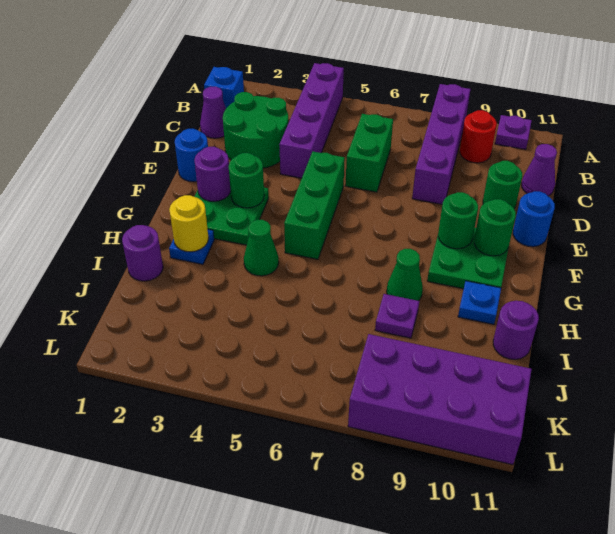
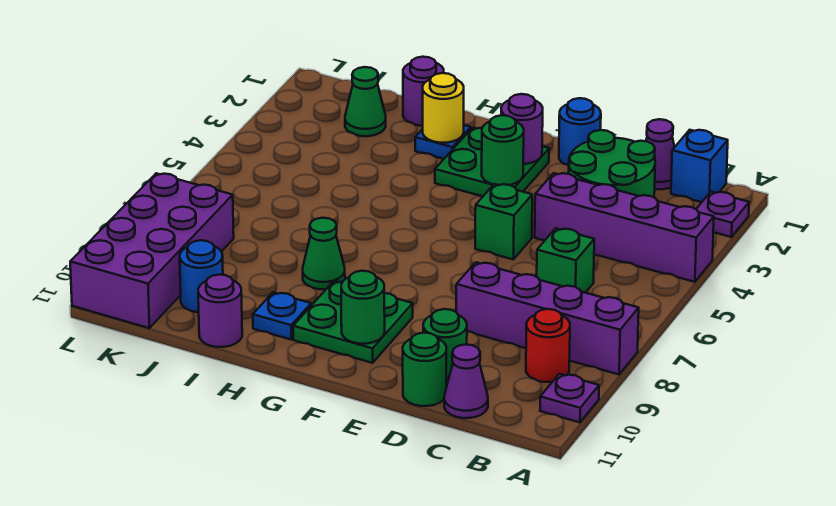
green brick C6:D6 level 1 -> green brick C6 level 1
green brick E5:G5 level 1 -> green brick E5 level 1
blue round brick E11 level 1 -> blue round brick J10 level 1
green round brick F9 level 2 -> green round brick D11 level 1
green cone H4 level 1 -> green cone J2 level 1
purple plate I8 level 1 -> purple plate A2 level 1

